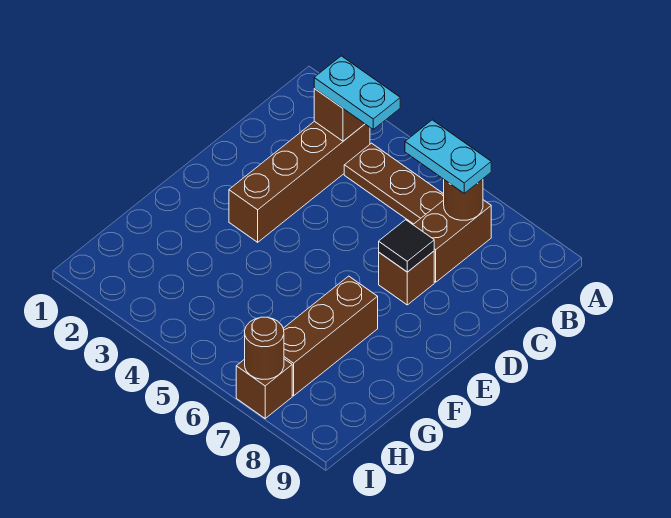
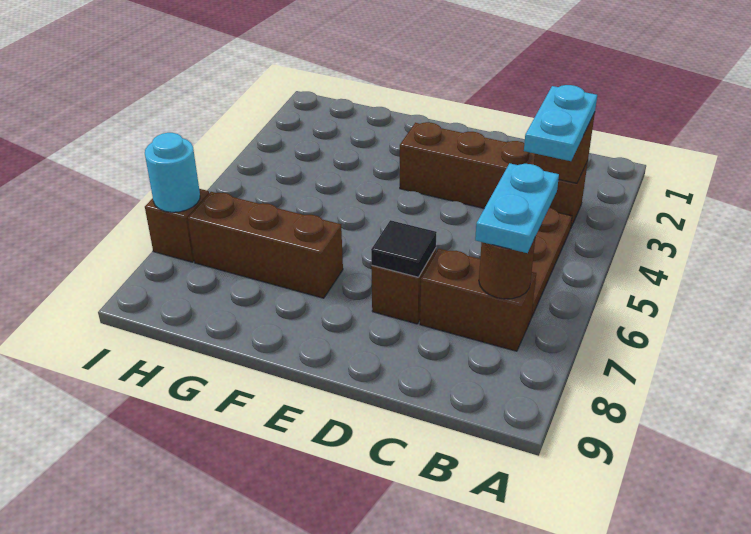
brown round brick I7 level 2 -> cyan round brick I7 level 2

